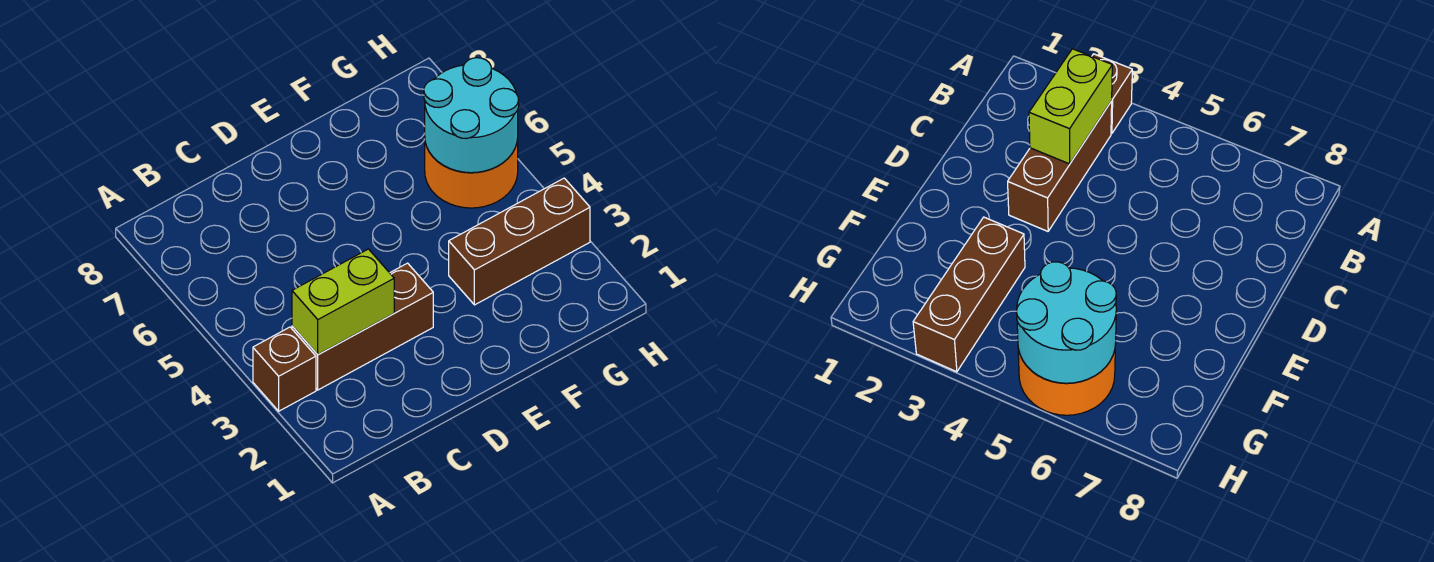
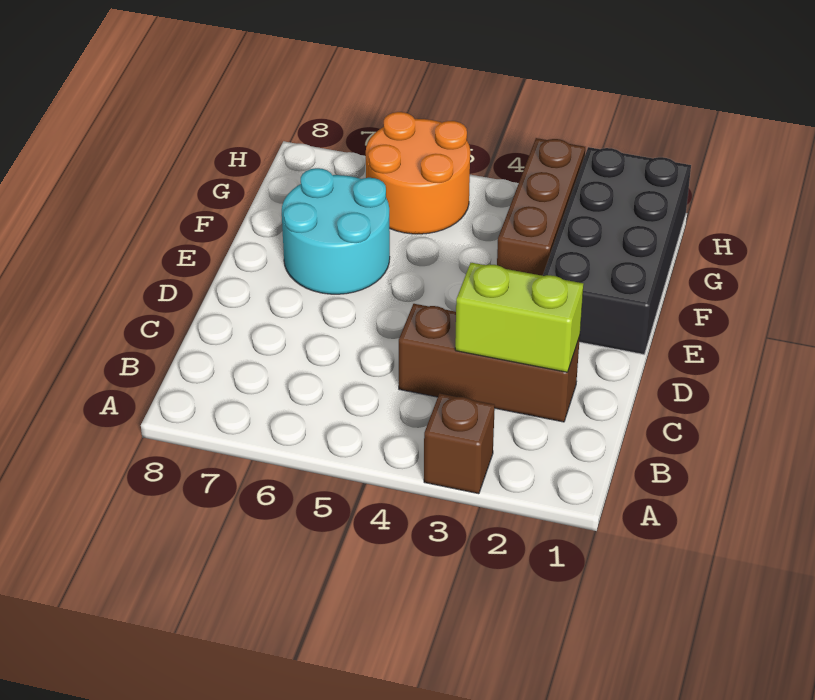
brown brick B3:D3 level 1 -> brown brick C2:C4 level 1
lime brick B3:C3 level 2 -> lime brick C2:C3 level 2
none -> black brick E1:H2 level 1
cyan round brick G5:H6 level 2 -> cyan round brick E6:F7 level 1

